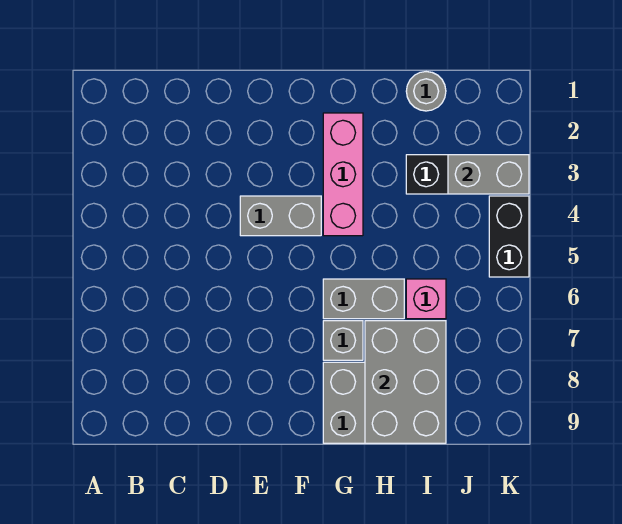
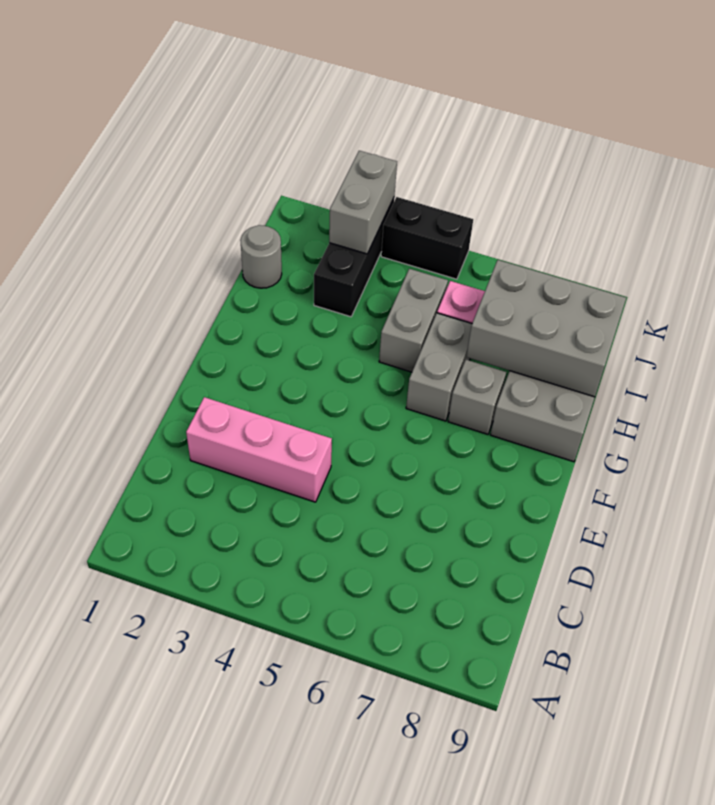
grey brick E4:F4 level 1 -> grey brick H5:I5 level 1
pink brick G2:G4 level 1 -> pink brick D2:D4 level 1

